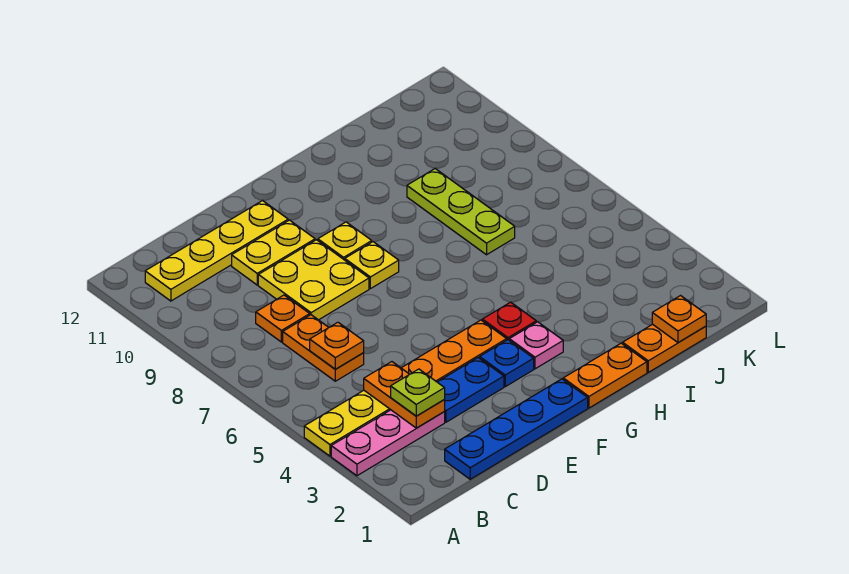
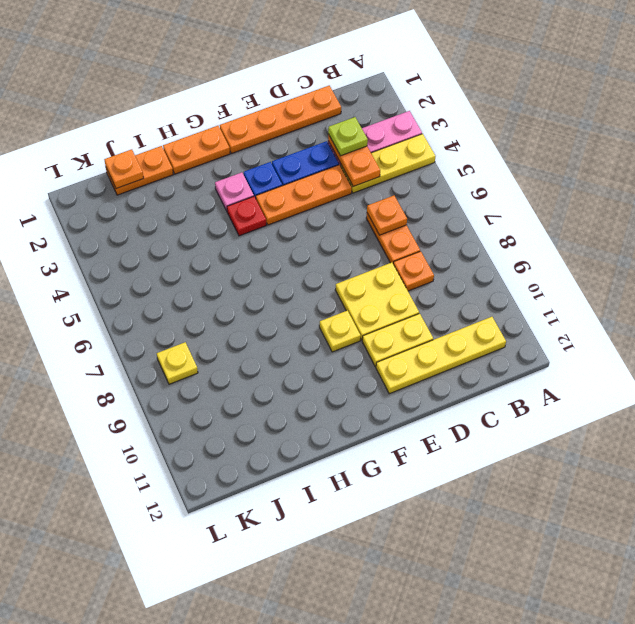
blue plate C1:F1 level 1 -> orange plate C1:F1 level 1
yellow plate F8 level 1 -> yellow plate K8 level 1
lime plate I7:I9 level 1 -> none

